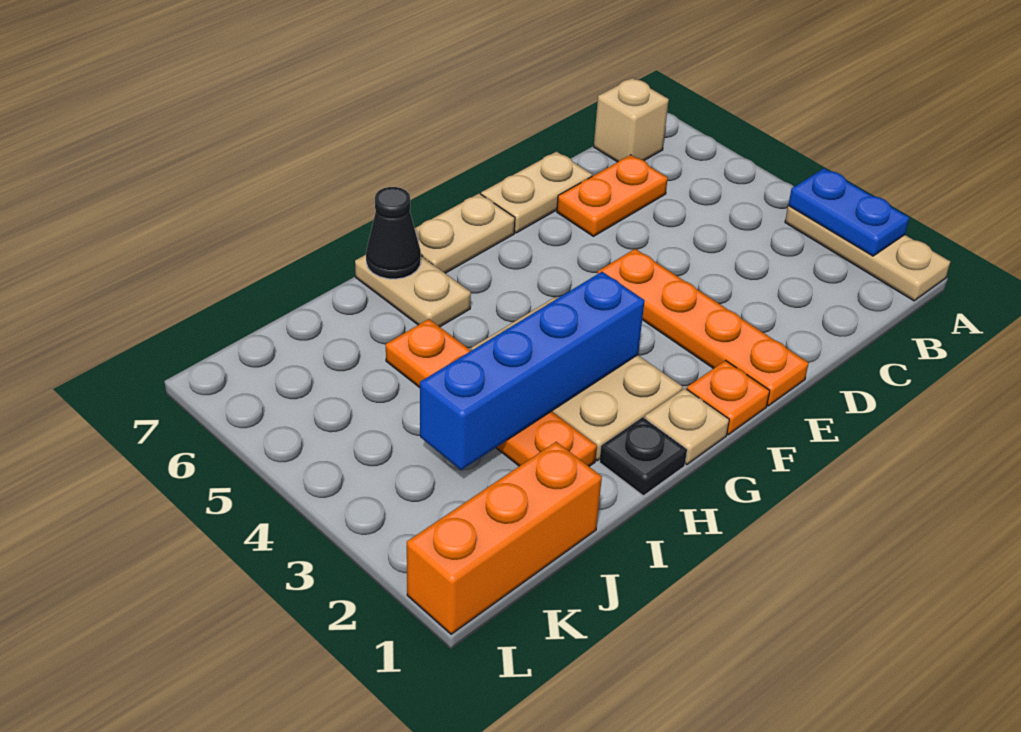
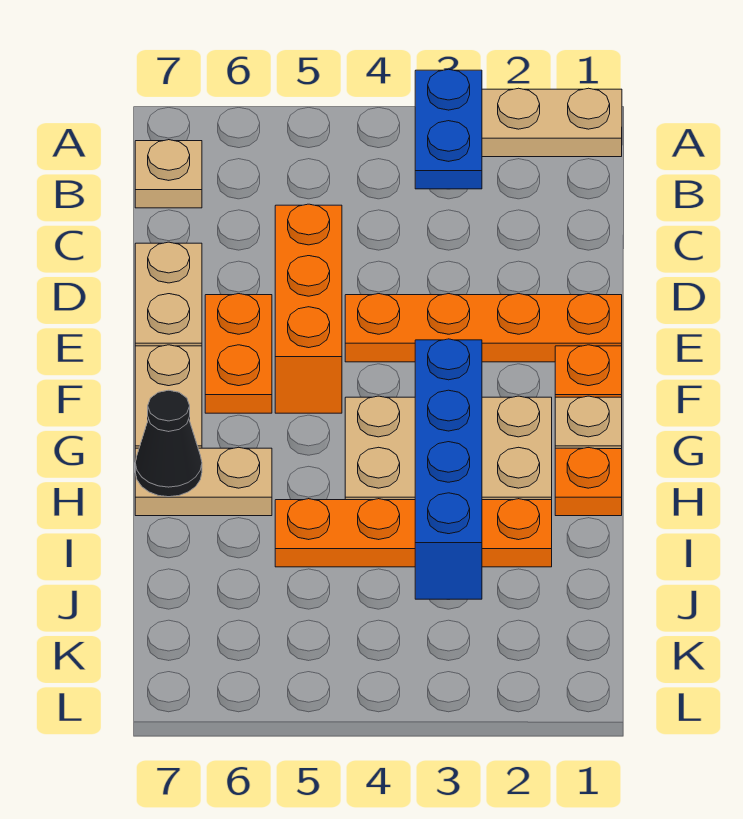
blue plate A2:A3 level 2 -> blue plate A3:B3 level 2
tan brick B7 level 1 -> tan plate B7 level 1
orange plate C6:D6 level 1 -> orange plate E6:F6 level 1
black plate H1 level 1 -> orange plate H1 level 1
orange brick J1:L1 level 1 -> orange brick D5:F5 level 1

